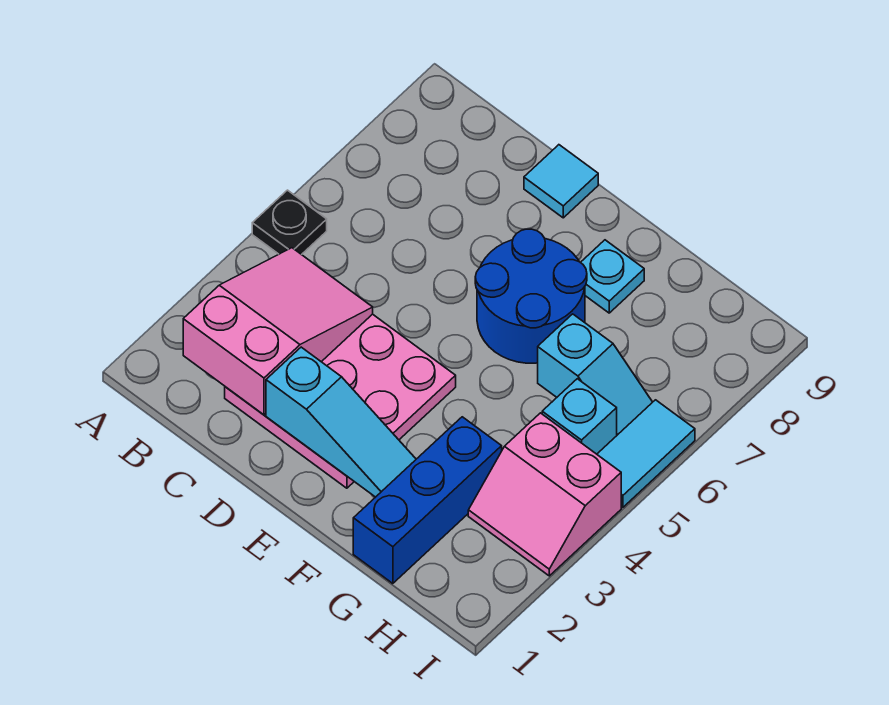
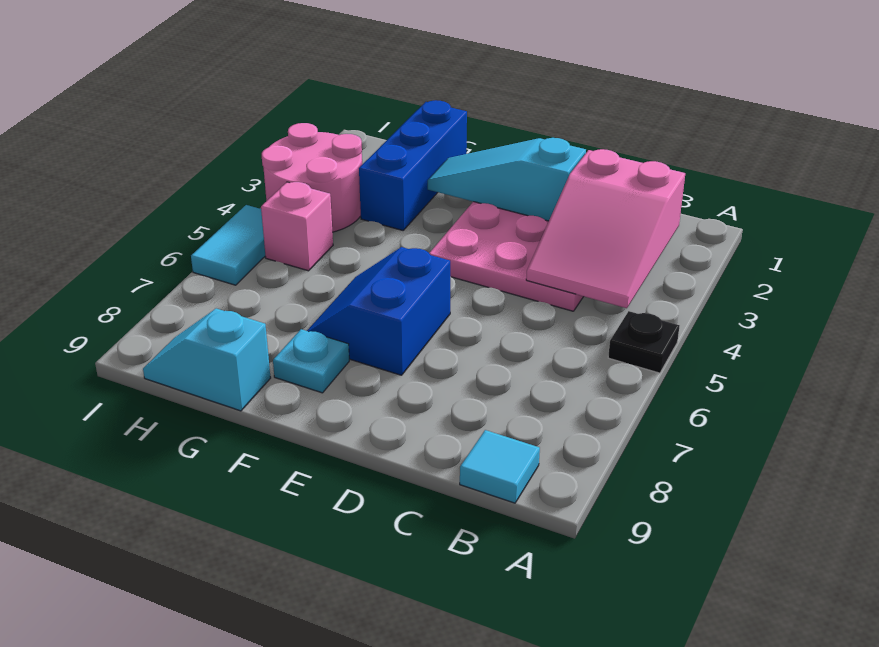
cyan tile D9 level 1 -> cyan tile B9 level 1
blue round brick E6:F7 level 1 -> blue slope E6:F7 level 1 top E
cyan slope G6:H6 level 1 top G -> cyan slope G9:H9 level 1 top G
pink slope H3:I4 level 1 top 4 -> pink round brick H3:I4 level 1
cyan brick H5 level 1 -> pink brick H5 level 1

